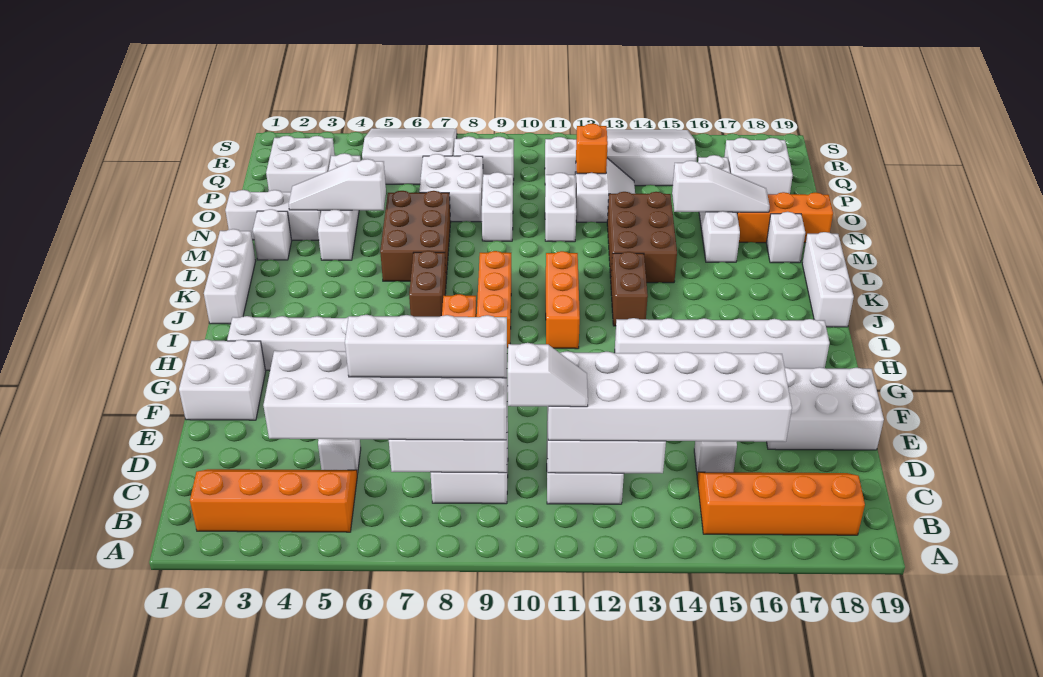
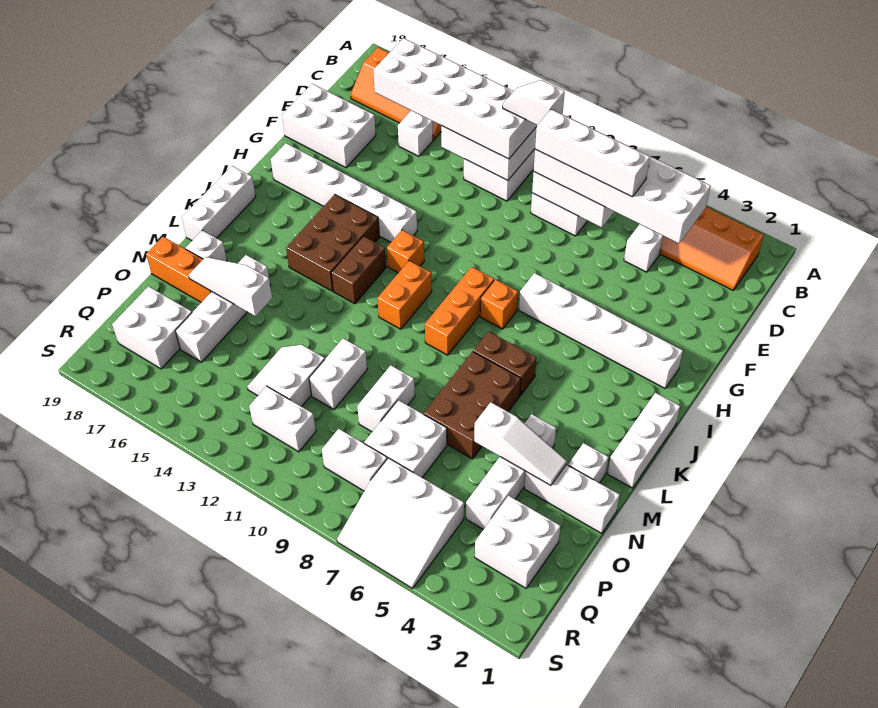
white brick F1:G2 level 1 -> none
orange brick I11:K11 level 1 -> orange brick J11:K11 level 1
brown brick J7:K7 level 1 -> brown brick K6:K7 level 1
brown brick L13:N14 level 1 -> brown brick I14:K15 level 1
orange brick P12 level 2 -> orange brick I12 level 1
white slope Q13:S15 level 1 top Q -> none

